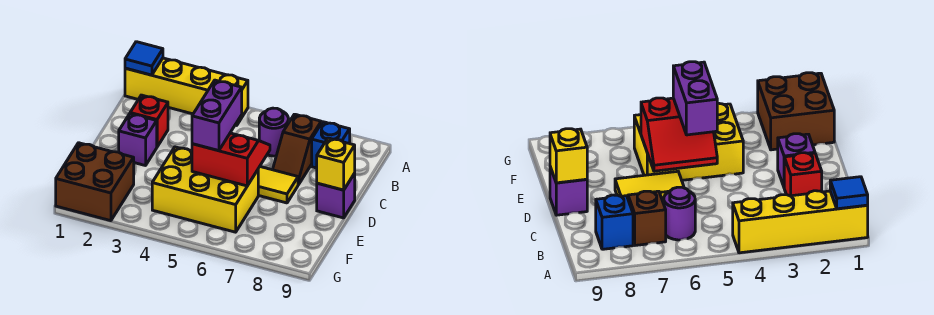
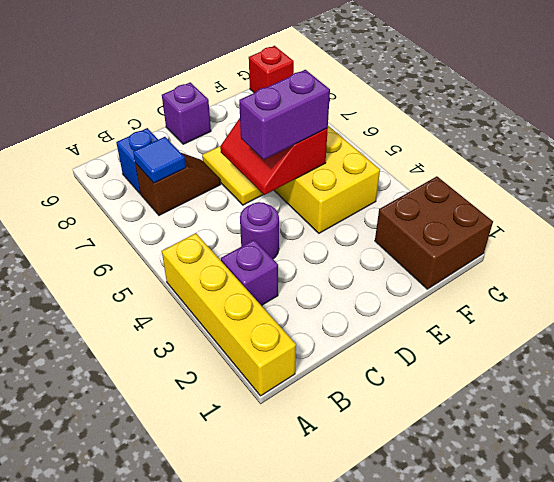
blue tile A1 level 2 -> blue tile B7 level 2
purple round brick B6 level 1 -> purple round brick C4 level 1
red brick C2 level 1 -> red brick G9 level 1
purple brick D2 level 1 -> purple brick B3 level 1
yellow brick D9 level 2 -> none

